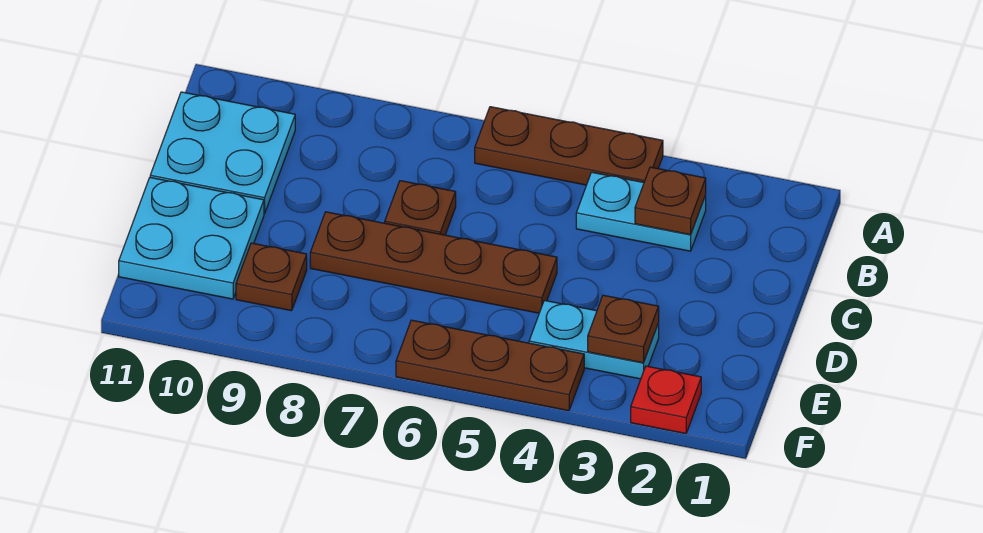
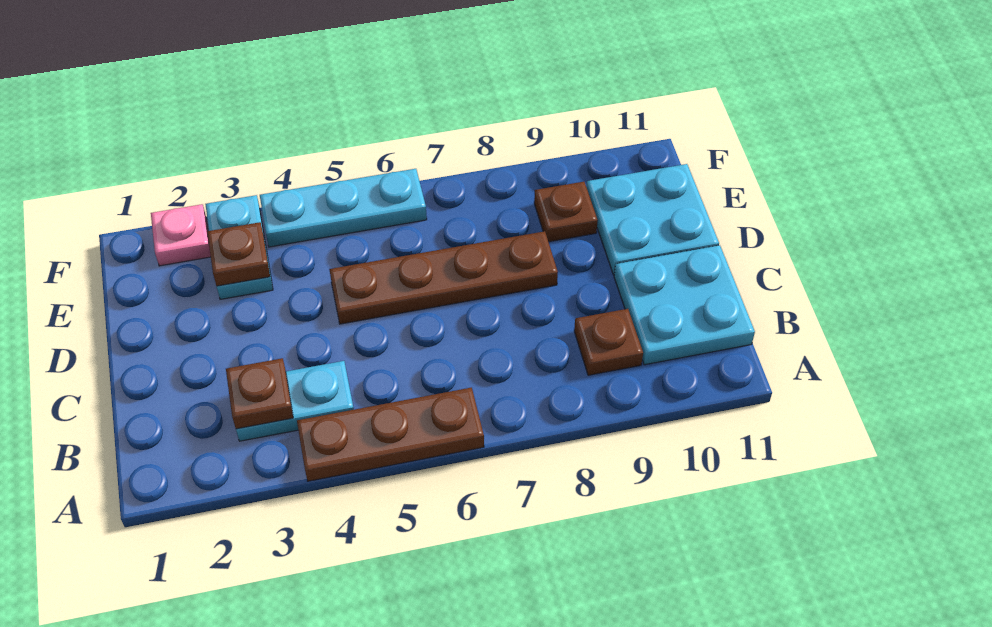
brown plate C7 level 1 -> brown plate B9 level 1
cyan plate E3:E4 level 1 -> cyan plate E3:F3 level 1
red plate F2 level 1 -> pink plate F2 level 1
brown plate F4:F6 level 1 -> cyan plate F4:F6 level 1

